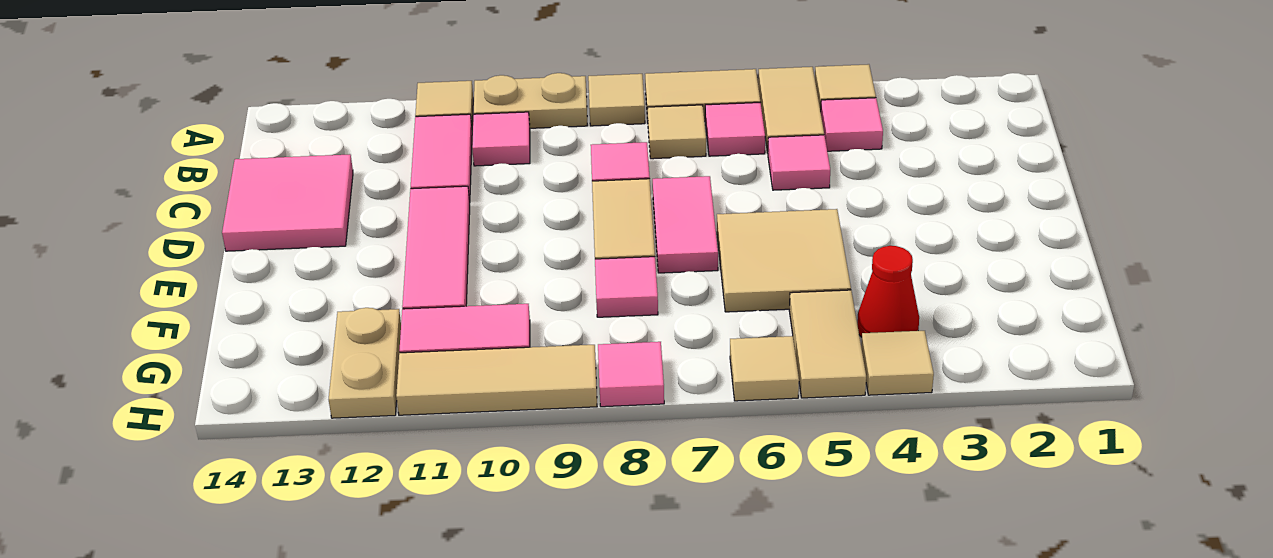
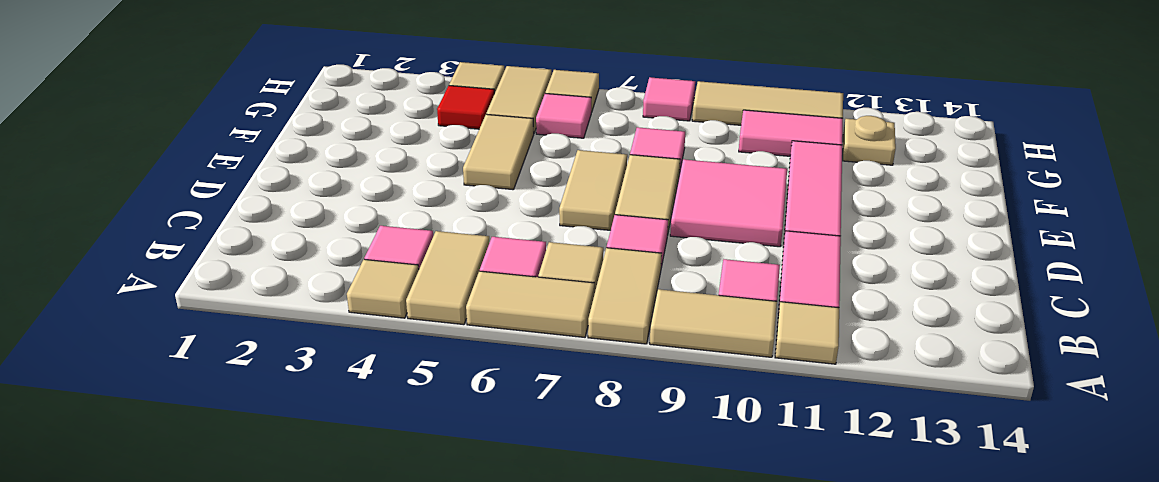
tan tile A8 level 1 -> tan tile A8:B8 level 1
tan plate A9:A10 level 1 -> tan tile A9:A10 level 1
pink tile C5 level 1 -> pink tile G6 level 1
pink tile C13:D14 level 1 -> pink tile D9:E10 level 1
pink tile D7:E7 level 1 -> tan tile D7:E7 level 1
tan tile E5:F6 level 1 -> tan tile E5:F5 level 1
red cone G4 level 1 -> red tile G4 level 1
tan plate G12:H12 level 1 -> tan plate G12 level 1

